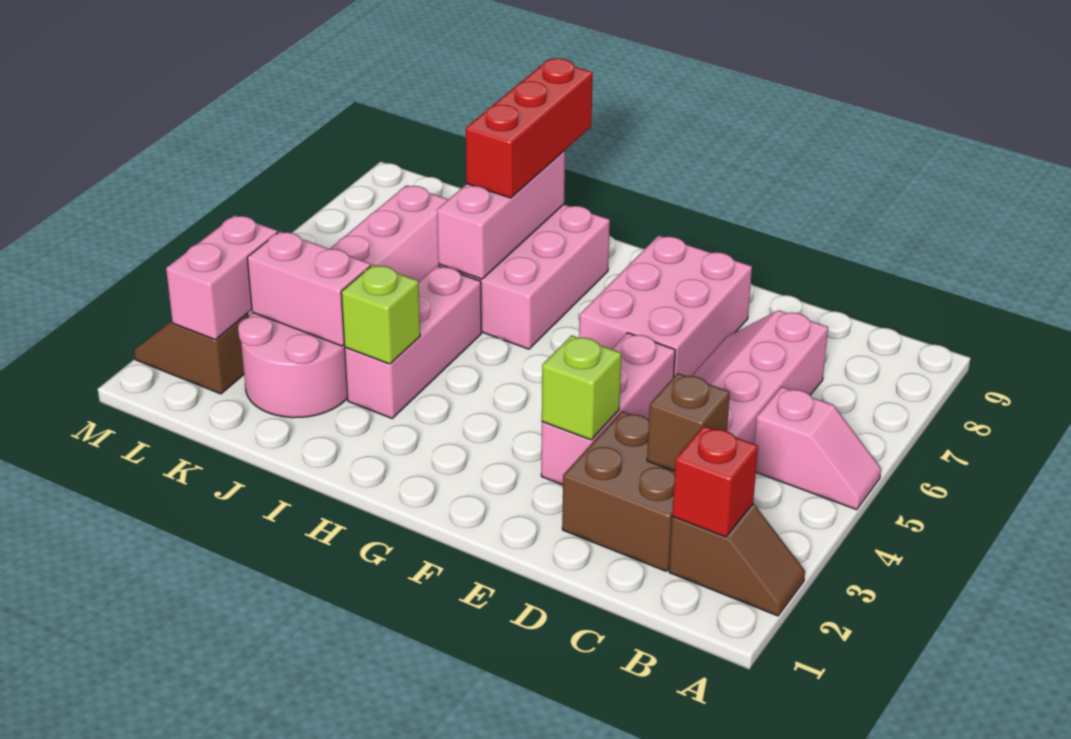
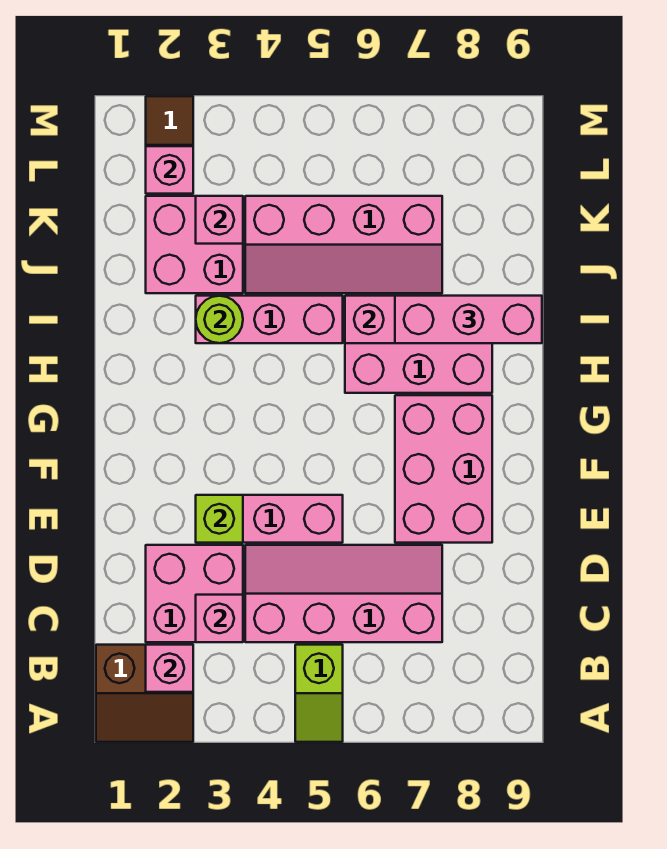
brown slope A2:B2 level 1 top B -> brown slope A1:B2 level 1 top B
pink slope A5:B5 level 1 top B -> lime slope A5:B5 level 1 top B
red brick B2 level 2 -> pink brick B2 level 2
brown brick C2:D3 level 1 -> pink brick C2:D3 level 1
brown brick C3 level 2 -> pink brick C3 level 2
pink brick E6:F8 level 1 -> pink brick E7:G8 level 1
lime brick I3 level 2 -> lime round brick I3 level 2
red brick I7:I9 level 3 -> pink brick I7:I9 level 3
pink round brick J2:K3 level 1 -> pink brick J2:K3 level 1
pink brick J3:K3 level 2 -> pink brick K3 level 2
pink brick L2:L3 level 2 -> pink brick L2 level 2

